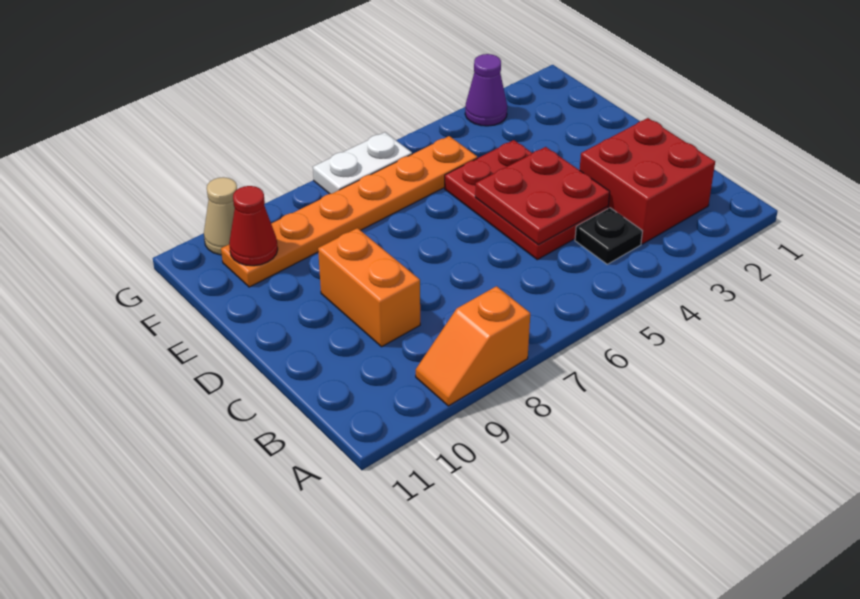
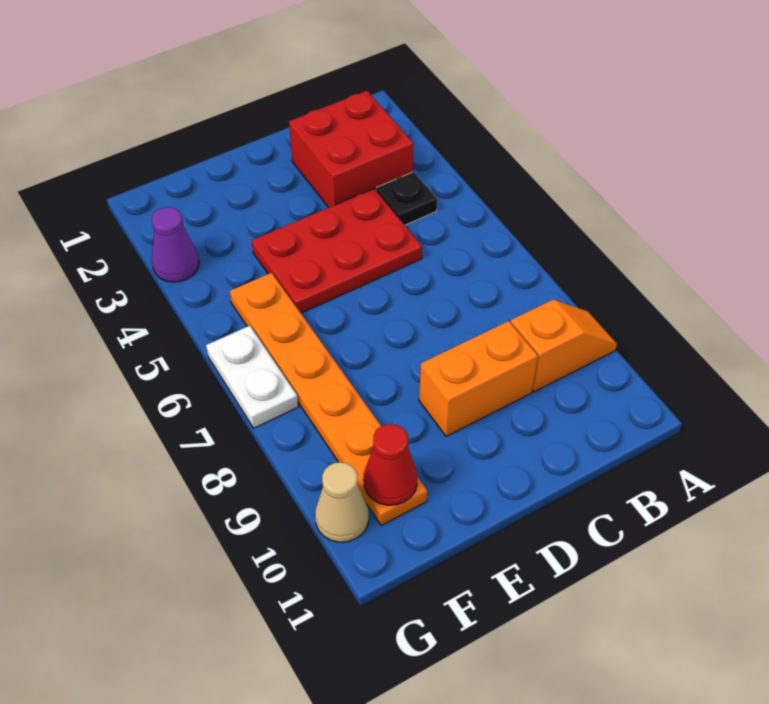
orange slope A8:A9 level 1 top 8 -> orange slope A9:B9 level 1 top B
red plate C4:D5 level 2 -> none

